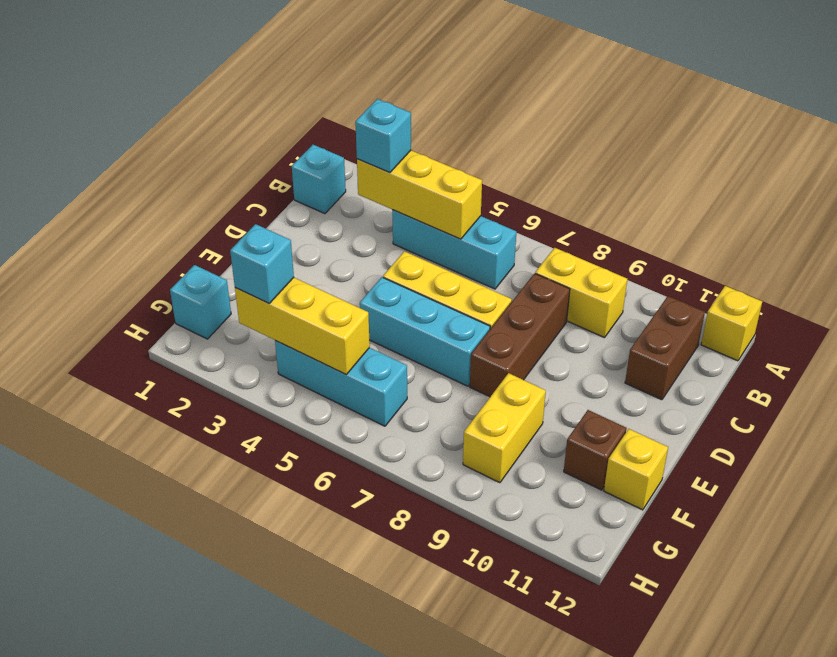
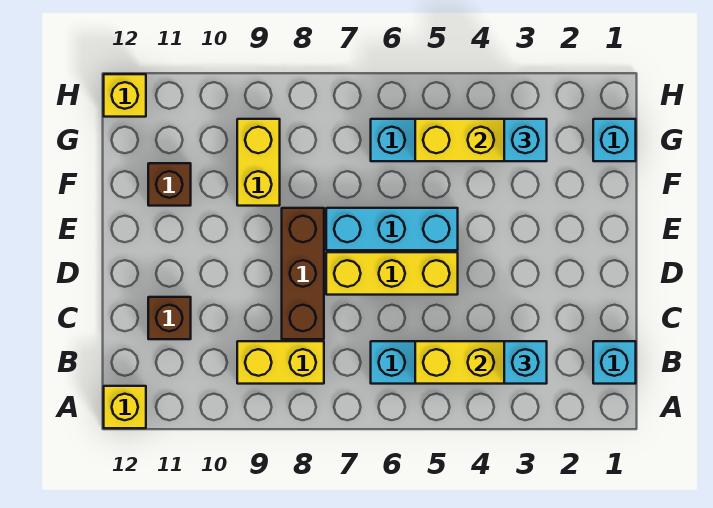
brown brick B11:C11 level 1 -> brown brick C11 level 1
yellow brick F12 level 1 -> yellow brick H12 level 1

